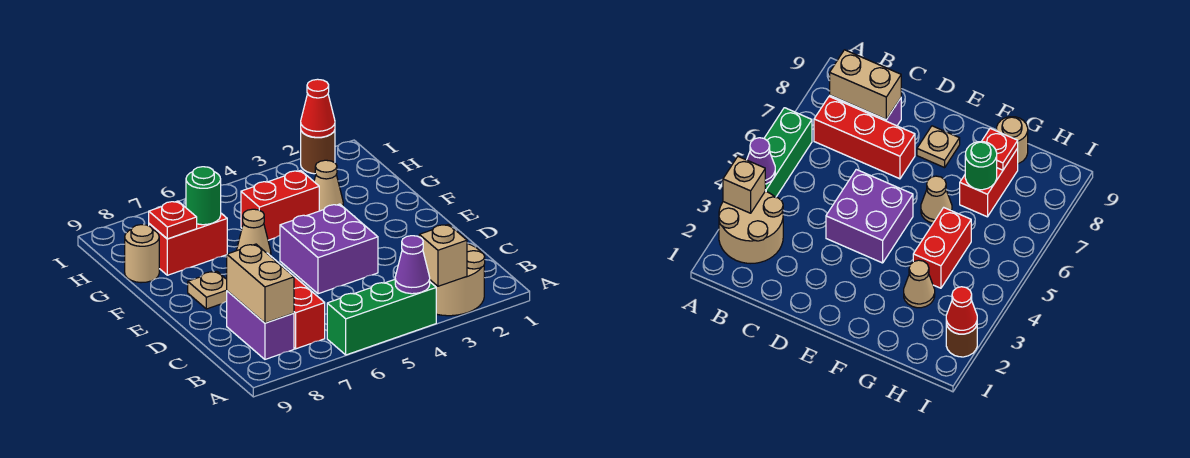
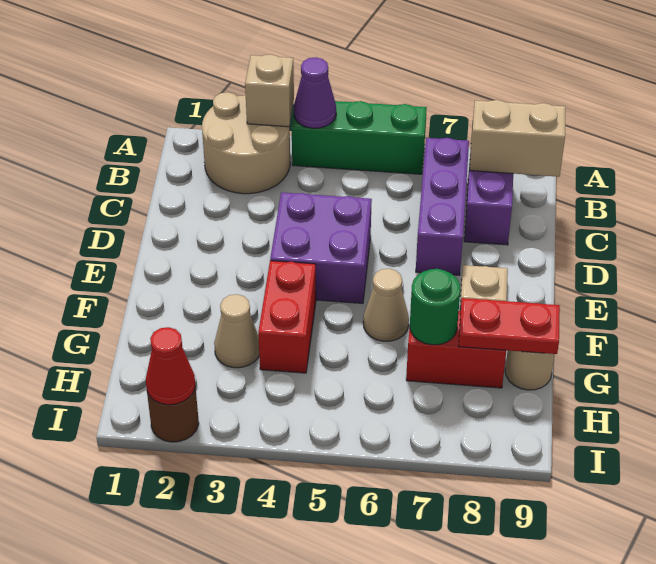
red brick B7:D7 level 1 -> purple brick B7:D7 level 1
tan brick B8:C8 level 2 -> tan brick B8:B9 level 2
red brick G4:G5 level 1 -> red brick F4:G4 level 1
red plate G8 level 2 -> red plate G8:G9 level 2

